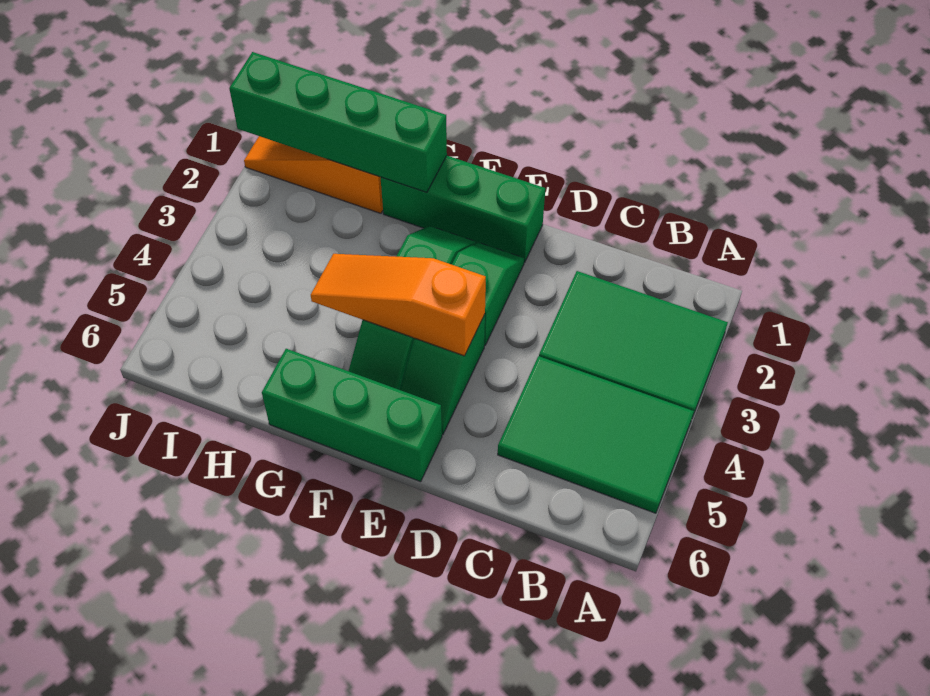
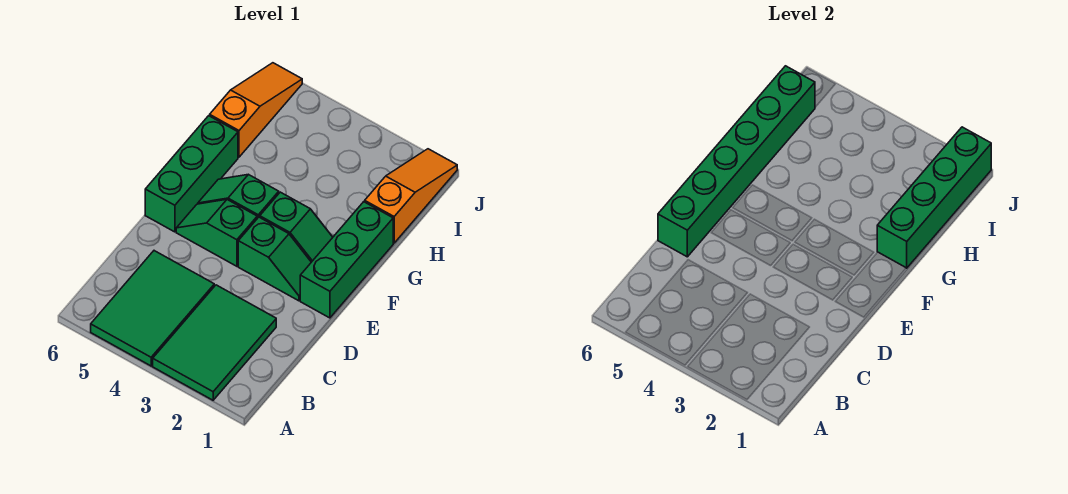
none -> green brick D6:I6 level 2
orange slope E4:G4 level 2 top E -> orange slope H6:J6 level 1 top H

